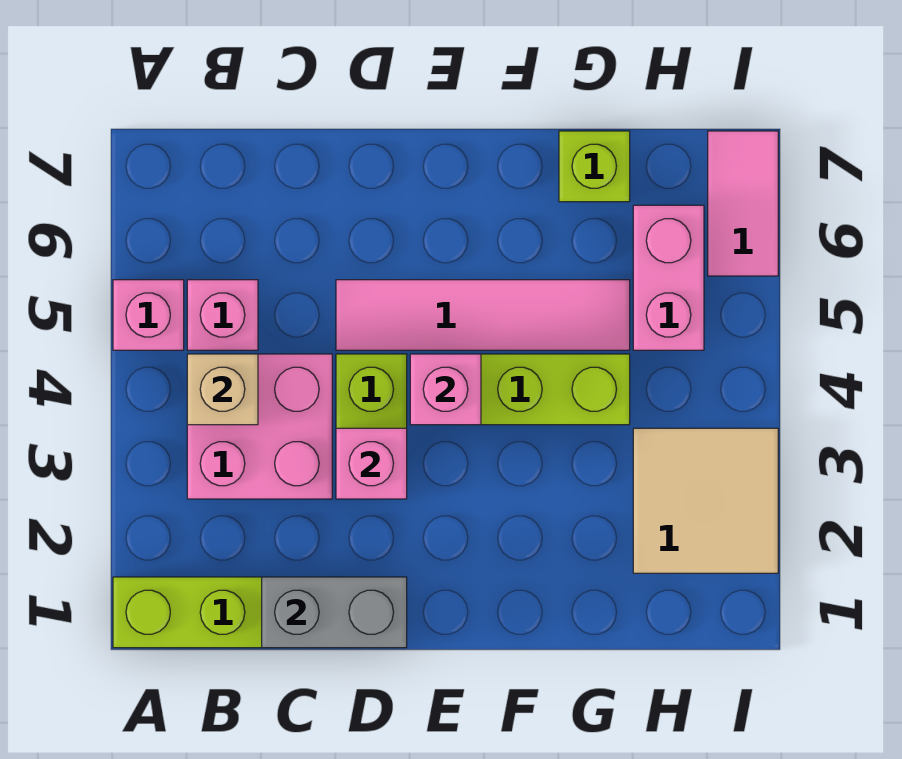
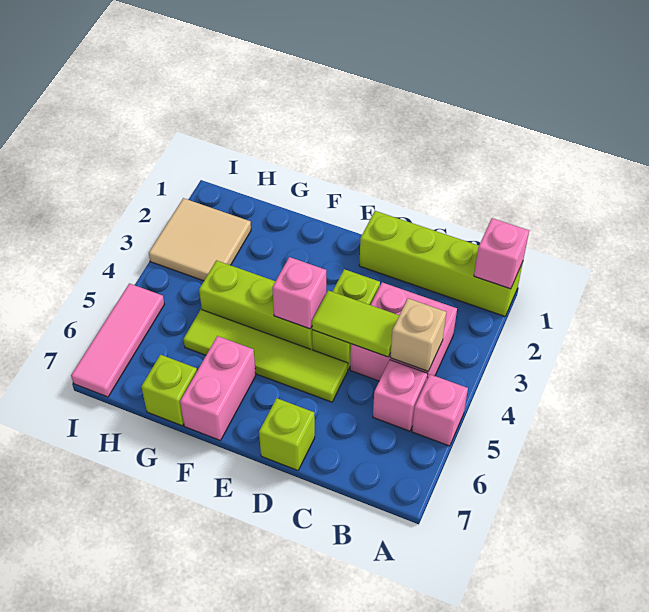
grey brick C1:D1 level 2 -> none
none -> lime tile C4:D4 level 2
pink brick D3 level 2 -> pink brick A1 level 2
pink tile D5:G5 level 1 -> lime tile D5:G5 level 1
none -> lime brick D7 level 1
pink brick H5:H6 level 1 -> pink brick F6:F7 level 1
pink tile I6:I7 level 1 -> pink tile I5:I7 level 1

